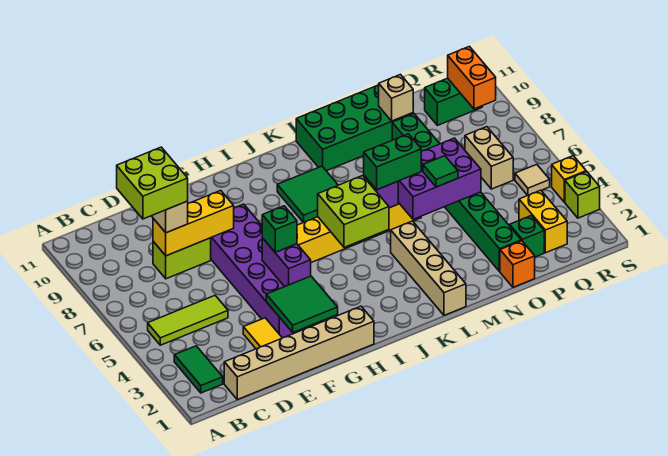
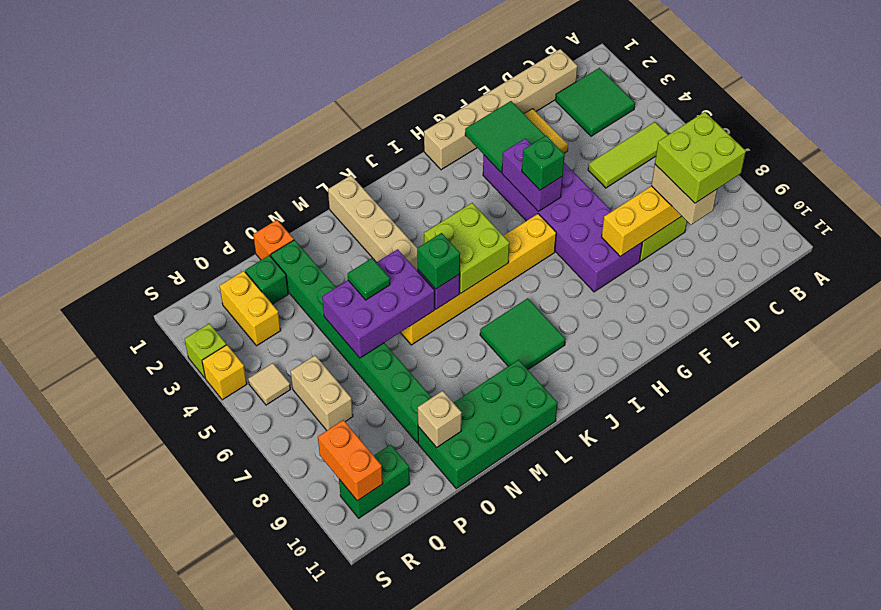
green tile B2:B3 level 1 -> green tile B2:C3 level 1
green brick L6:M6 level 3 -> green brick L6 level 3

